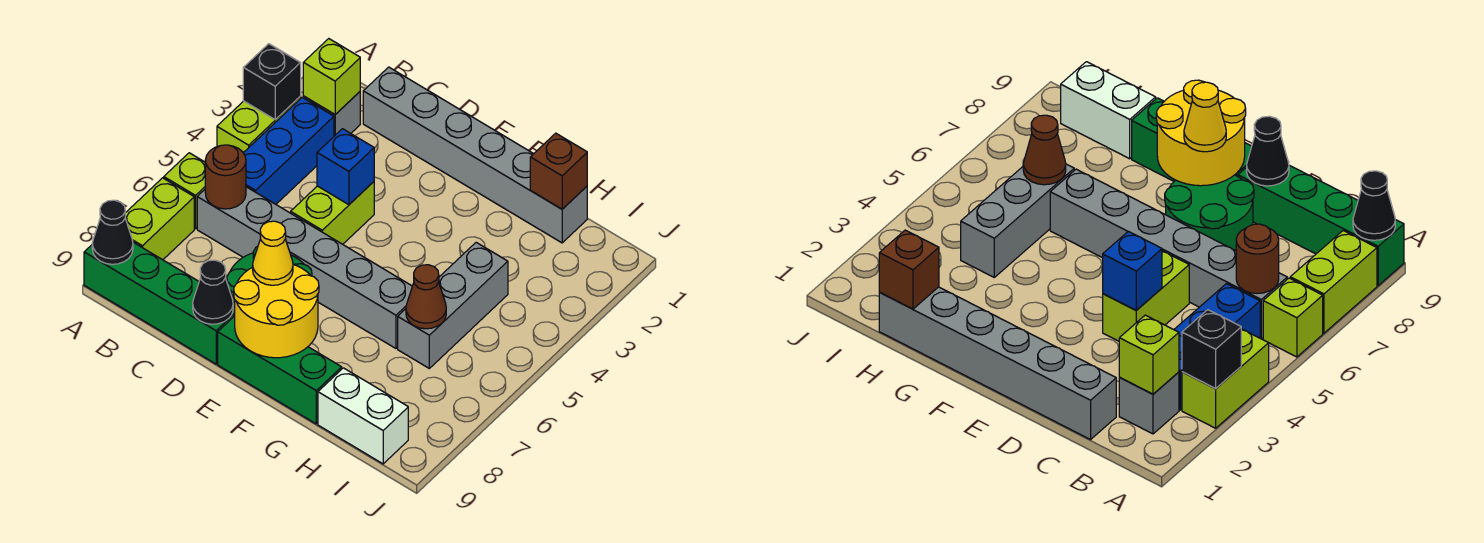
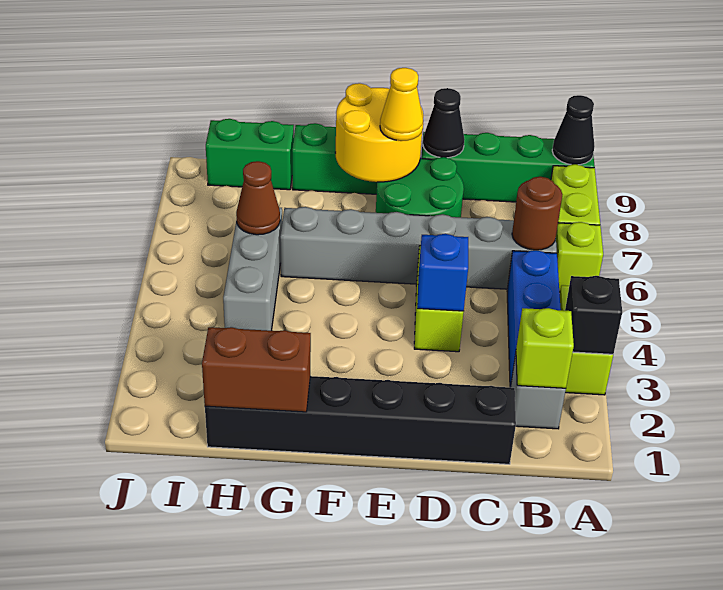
grey brick C1:H1 level 1 -> black brick C1:H1 level 1
brown brick H1 level 2 -> brown brick G1:H1 level 2
white brick H9:I9 level 1 -> green brick H9:I9 level 1

